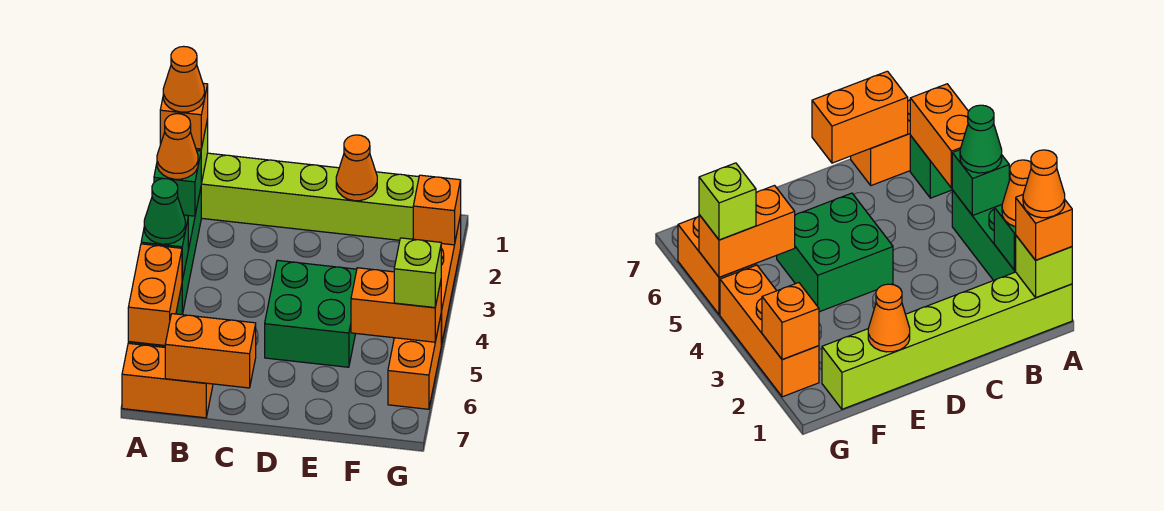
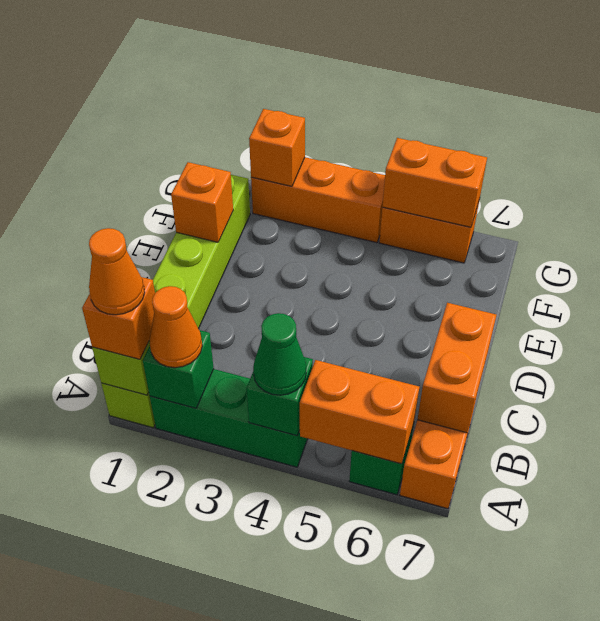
green brick D4:E5 level 1 -> none
orange cone E1 level 2 -> orange brick E1 level 2
orange brick F5:G5 level 2 -> orange brick G5:G6 level 2
lime brick G5 level 3 -> none

